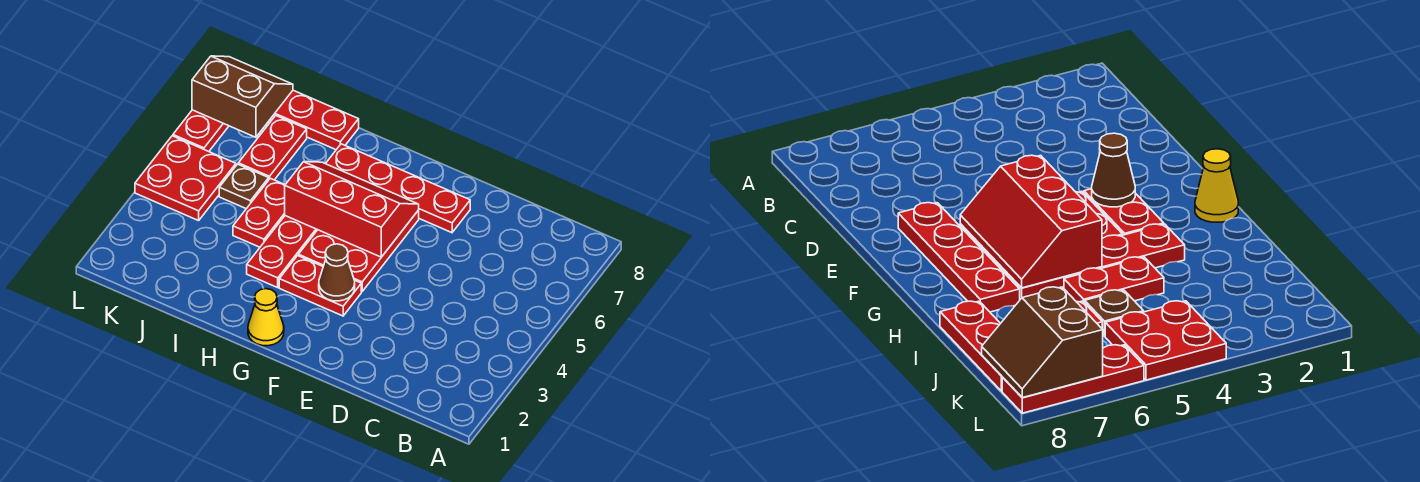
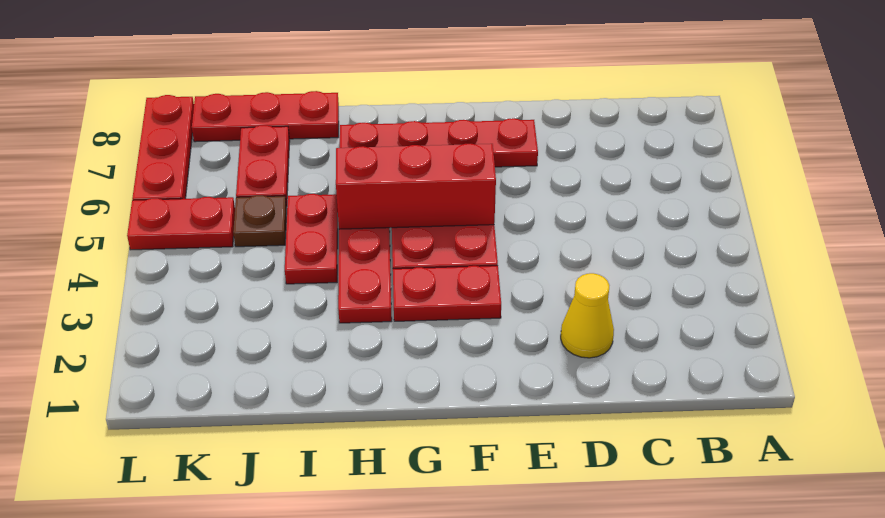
brown cone F3 level 2 -> none
yellow cone G1 level 1 -> yellow cone D2 level 1
red plate K4:L5 level 1 -> red plate K5:L5 level 1
brown slope K7:L8 level 2 top 7 -> none

